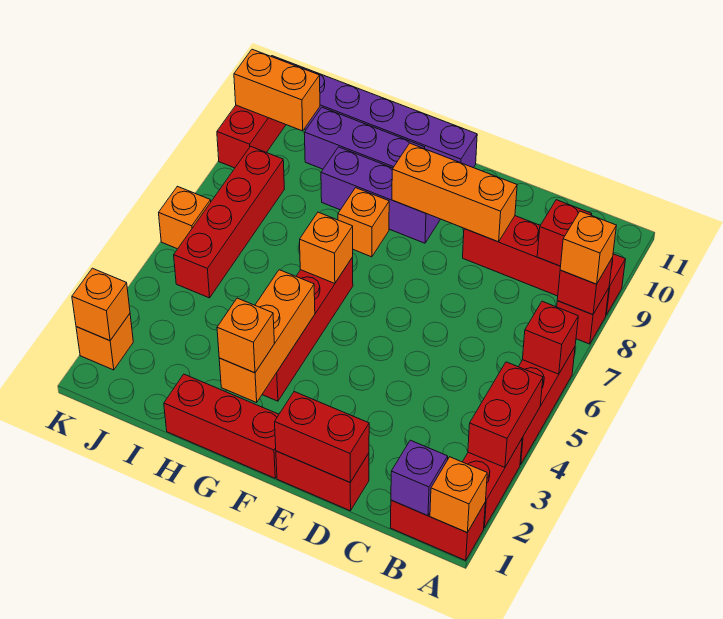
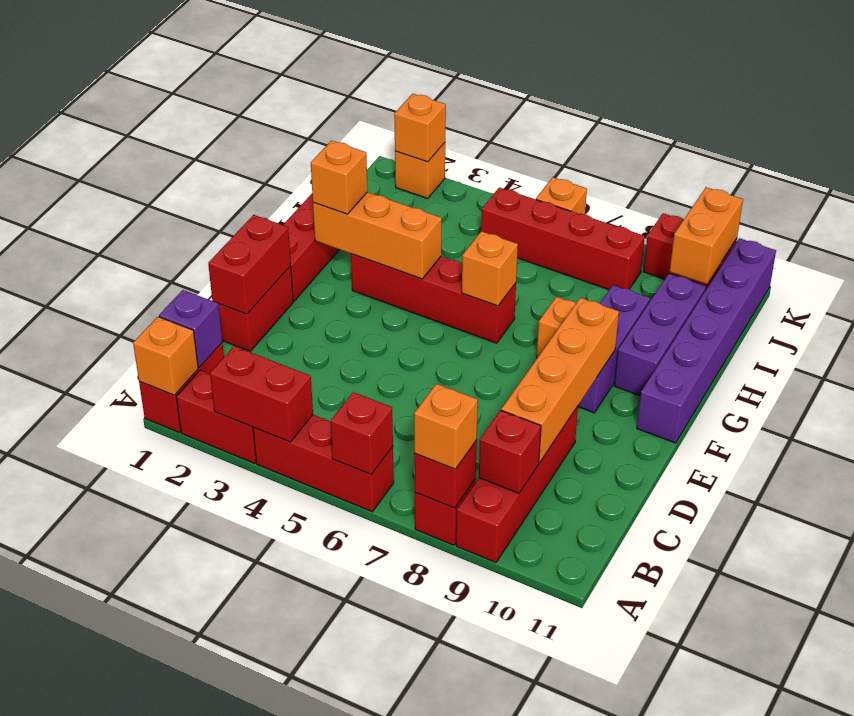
orange brick D9:F9 level 2 -> orange brick C9:F9 level 2

